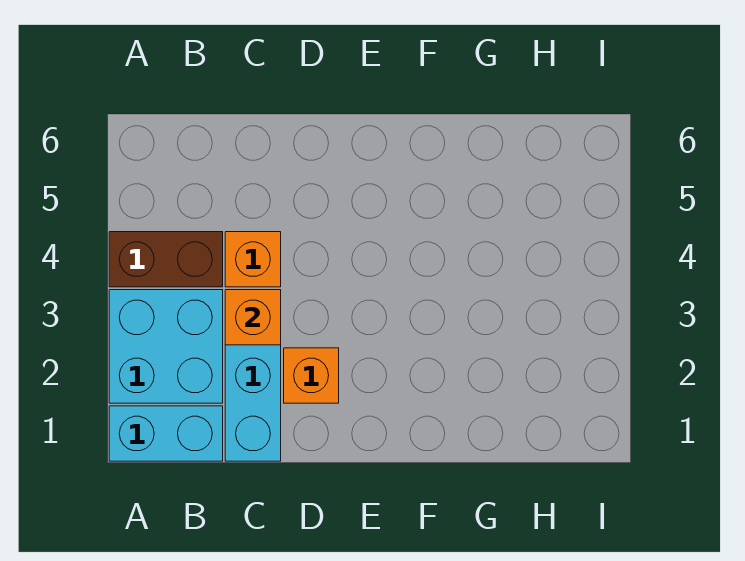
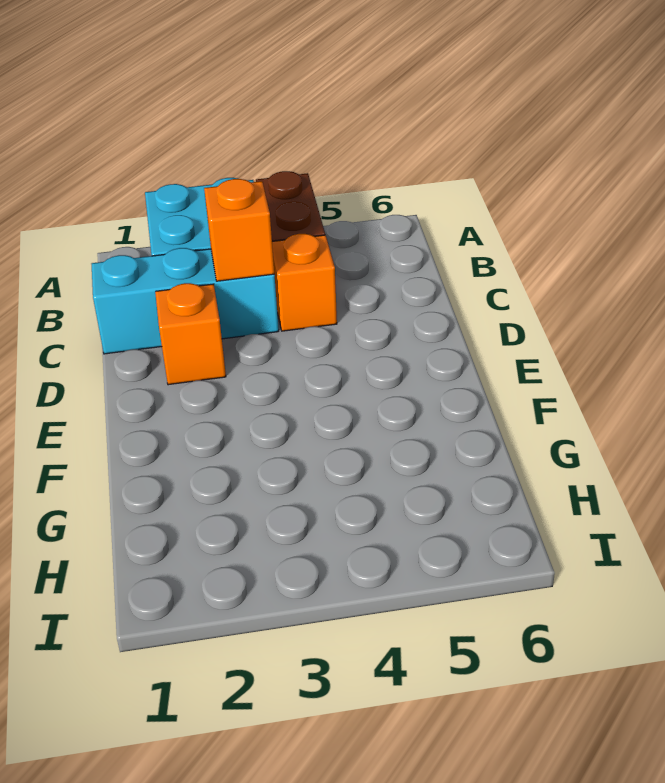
cyan brick A1:B1 level 1 -> none

